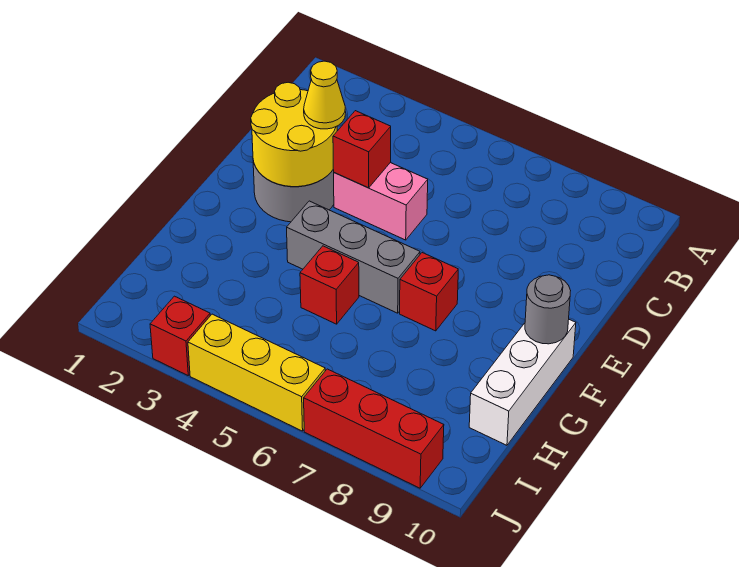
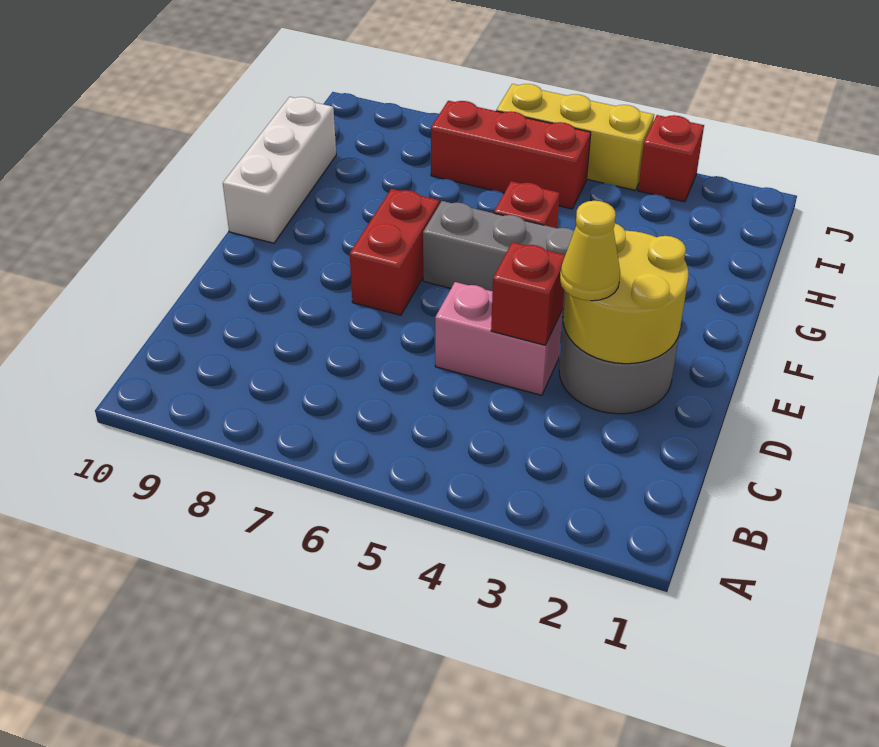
red brick F7 level 1 -> red brick E7:F7 level 1
grey round brick F10 level 2 -> none
red brick J7:J9 level 1 -> red brick I5:I7 level 1

